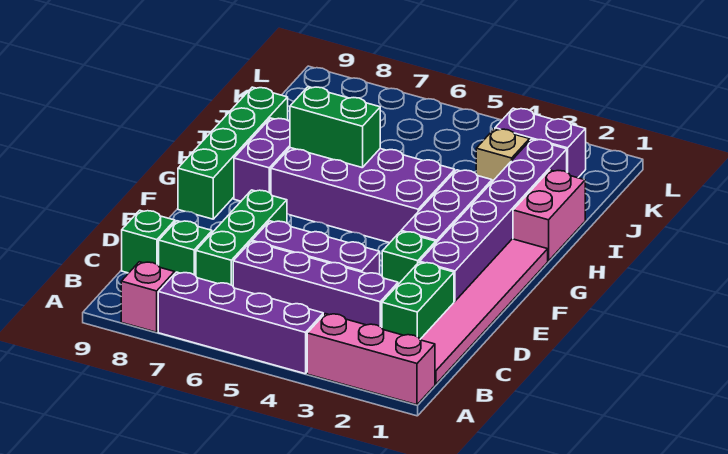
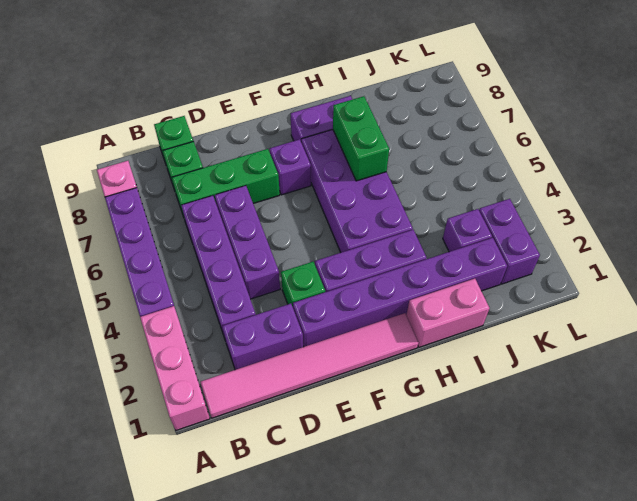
green brick C2:D2 level 1 -> purple brick C2:D2 level 1
none -> purple brick F7 level 1
green brick F9:I9 level 1 -> none
tan brick J3 level 1 -> purple brick J3 level 1

